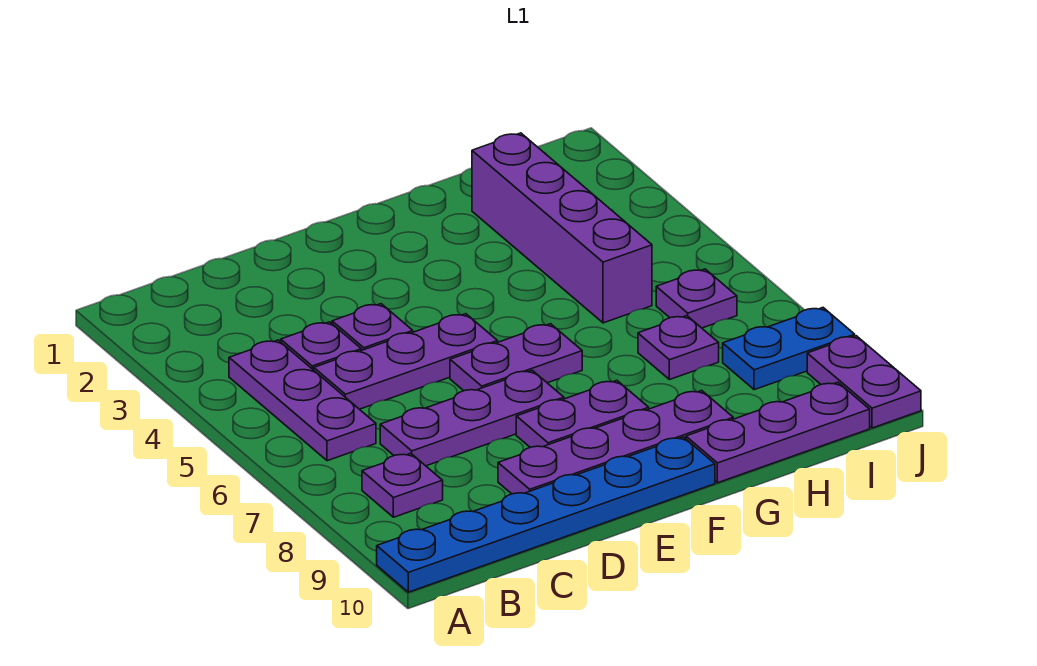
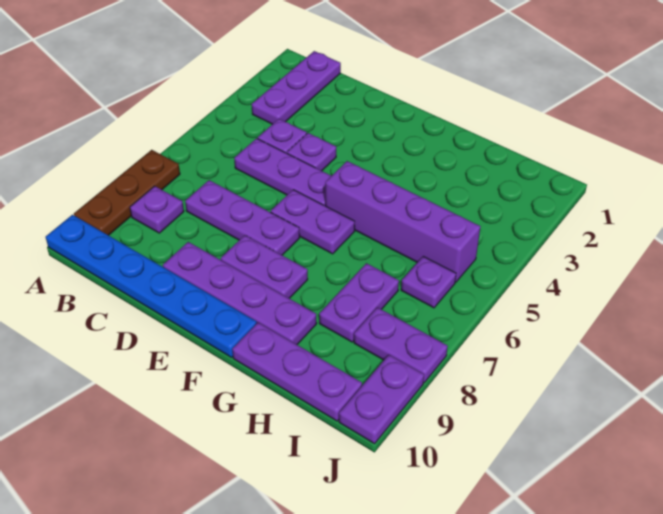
none -> brown plate A7:A9 level 1
purple plate B4:B6 level 1 -> purple plate B1:B3 level 1
purple brick H2:H5 level 1 -> purple brick F5:I5 level 1
purple plate H7 level 1 -> purple plate H7:H8 level 1
blue plate I8:J8 level 1 -> purple plate I8:J8 level 1

